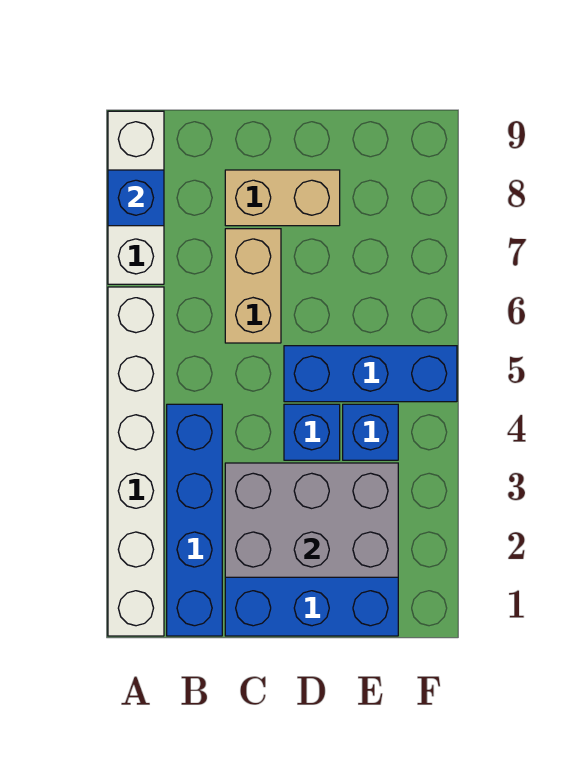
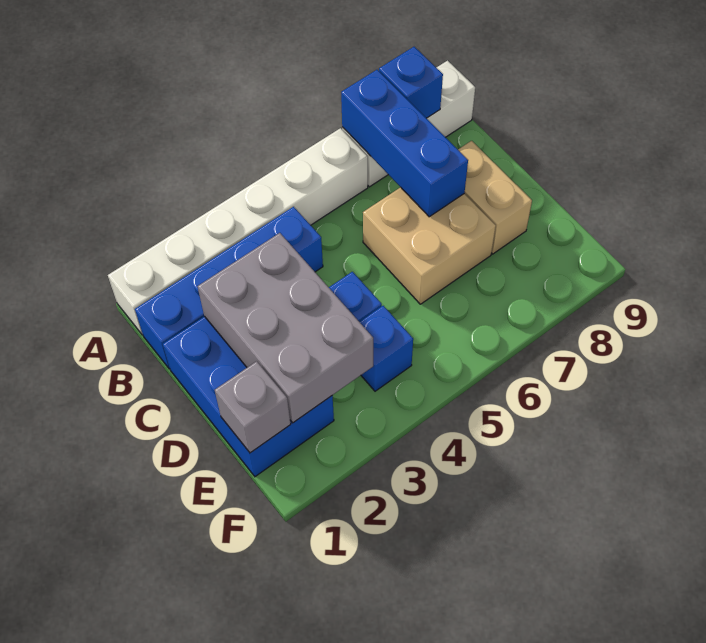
tan brick C6:C7 level 1 -> tan brick C6:D7 level 1
blue brick D5:F5 level 1 -> blue brick A7:C7 level 2
none -> grey brick E1 level 2

